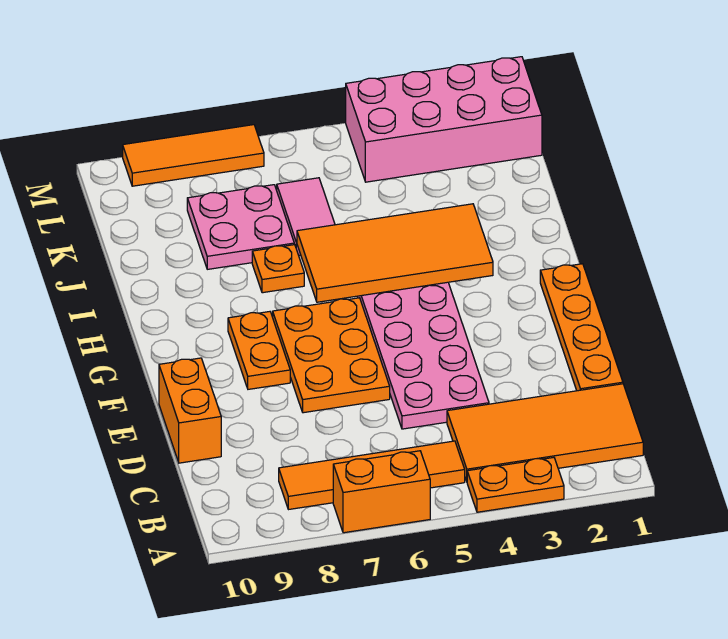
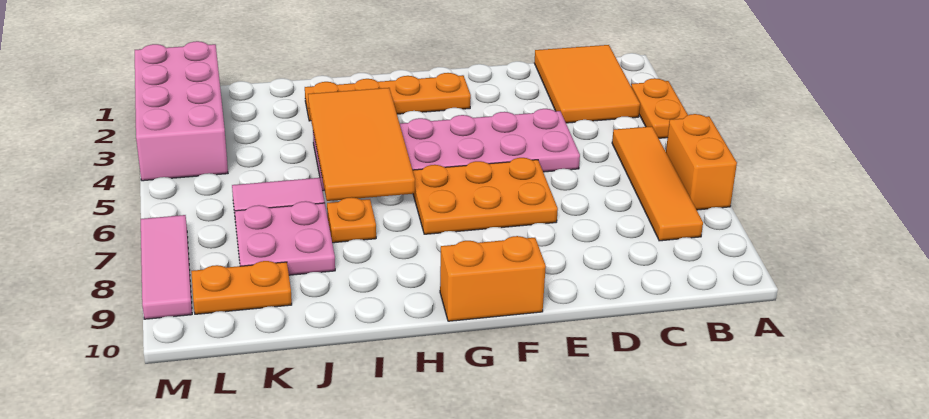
orange tile B1:C4 level 1 -> orange tile B1:C3 level 1
orange plate D1:G1 level 1 -> orange plate F2:I2 level 1
orange brick D10:E10 level 1 -> orange brick F10:G10 level 1
orange plate F8:G8 level 1 -> orange plate K9:L9 level 1
orange tile M7:M9 level 1 -> pink tile M7:M9 level 1

